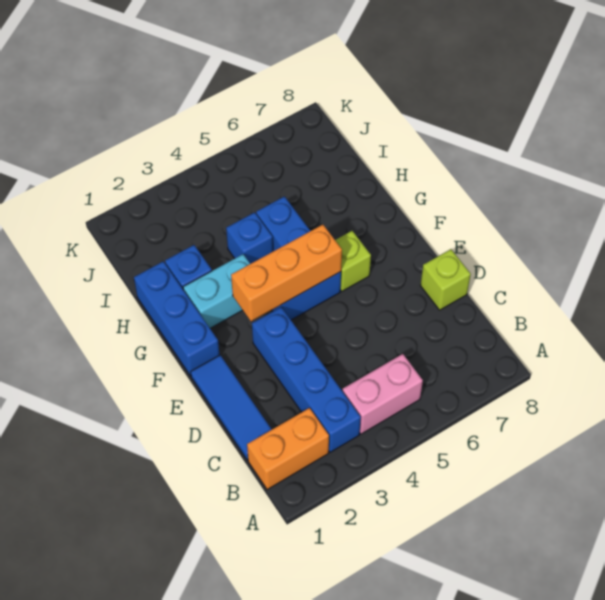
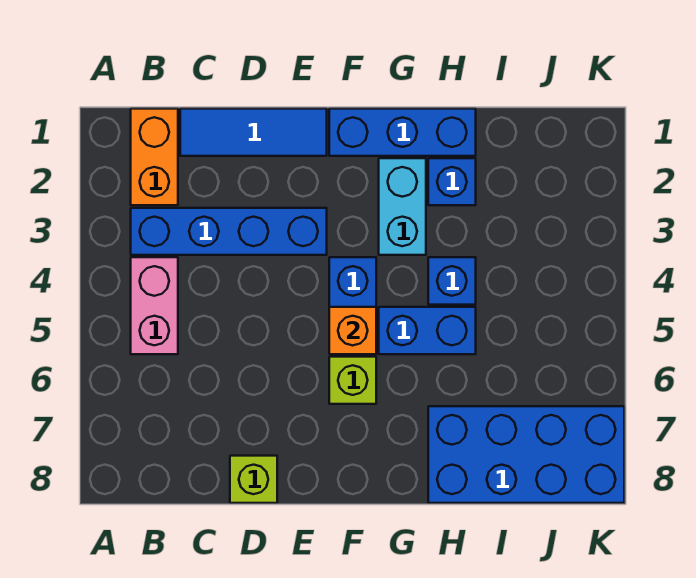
orange brick F3:F5 level 2 -> orange brick F5 level 2
none -> blue brick H7:K8 level 1

